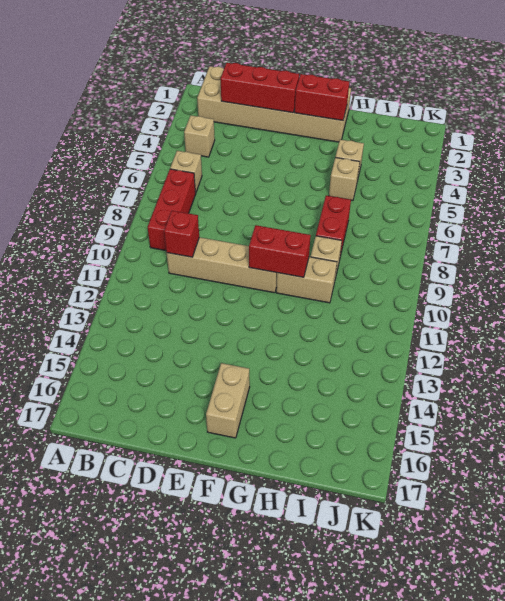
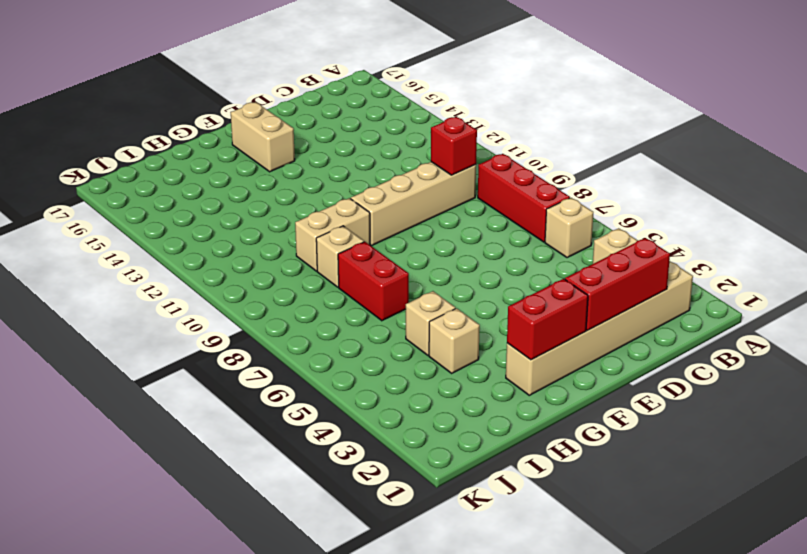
tan brick B1:G2 level 1 -> tan brick B2:G2 level 1
red brick F10:G10 level 2 -> none

